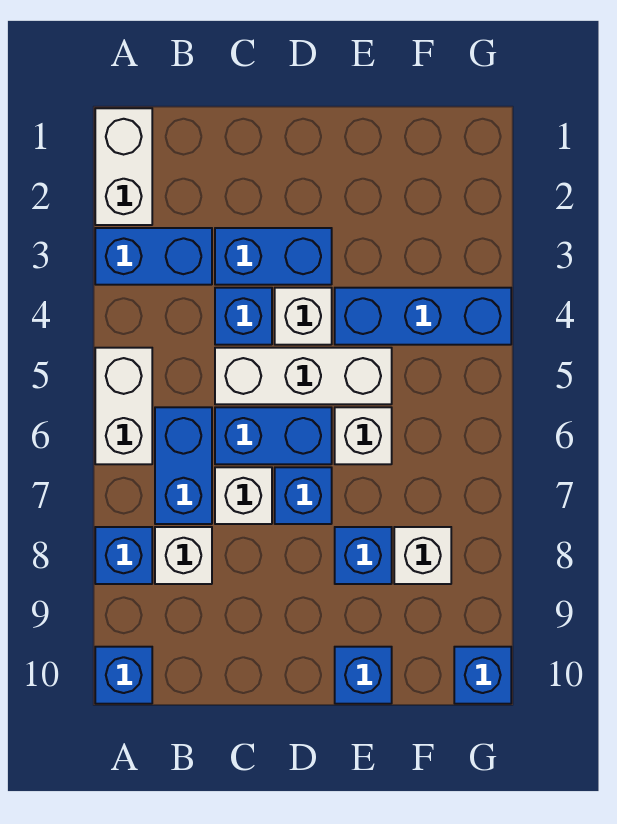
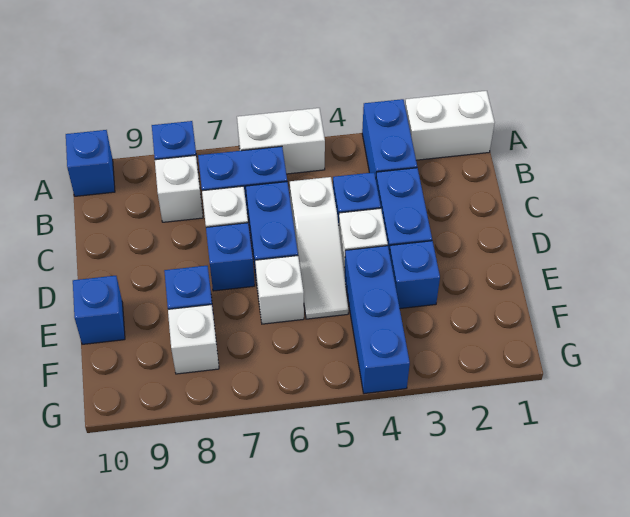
white brick C5:E5 level 1 -> white slope C5:E5 level 1 top C
blue brick G10 level 1 -> blue brick E3 level 1

